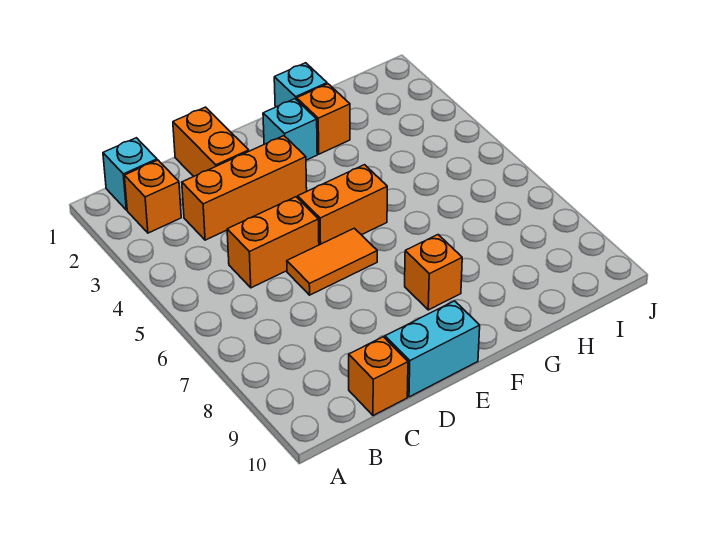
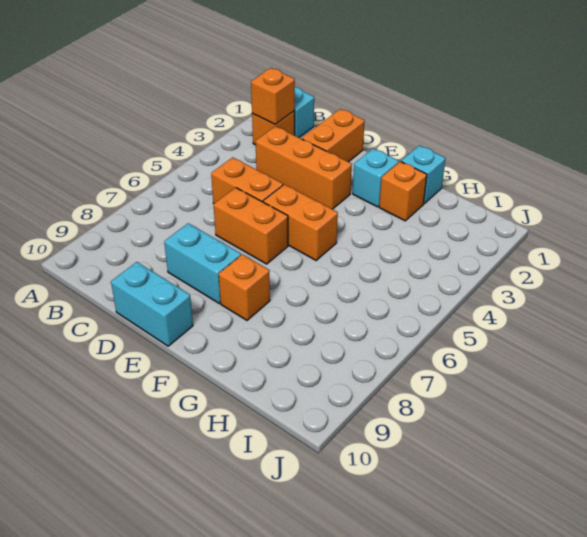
orange brick C10 level 1 -> orange brick B2 level 2
orange tile D6:E6 level 1 -> orange brick D6:E6 level 1
none -> cyan brick D8:E8 level 1

